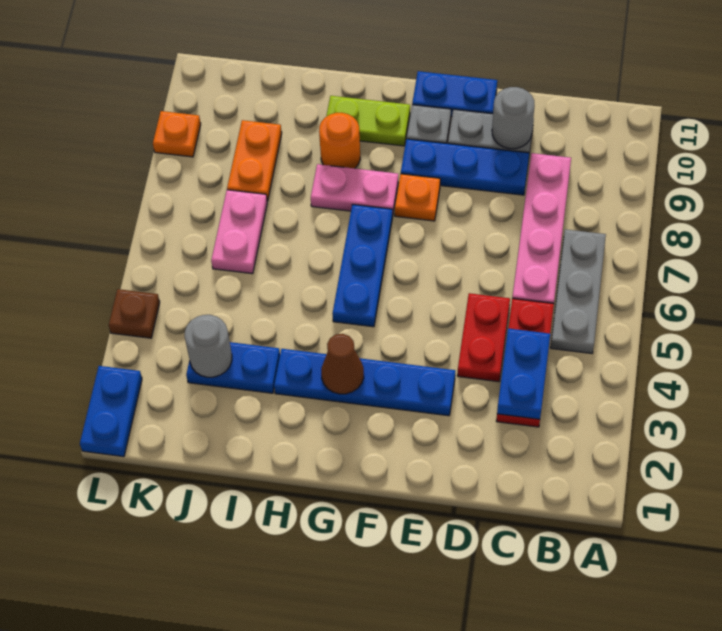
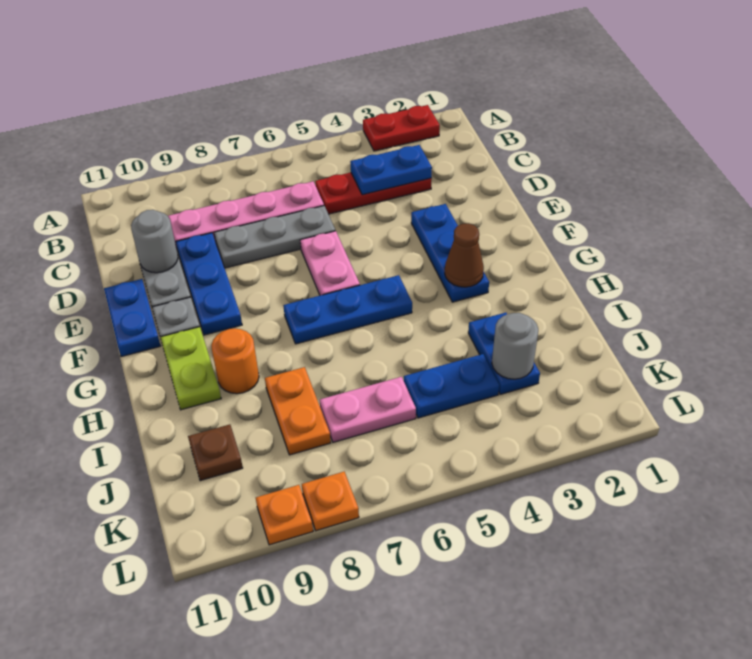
grey plate B5:B7 level 1 -> grey plate D6:D8 level 1
red plate D4:D5 level 1 -> red plate A2:A3 level 1
blue plate E3:H3 level 1 -> blue plate E3:G3 level 1
orange plate F8 level 1 -> orange plate L8 level 1
pink plate G8:H8 level 1 -> pink plate E6:F6 level 1
orange plate J8:J9 level 1 -> orange plate I8:J8 level 1
blue plate L1:L2 level 1 -> blue plate J4:J5 level 1
brown plate L4 level 1 -> brown plate J10 level 1

